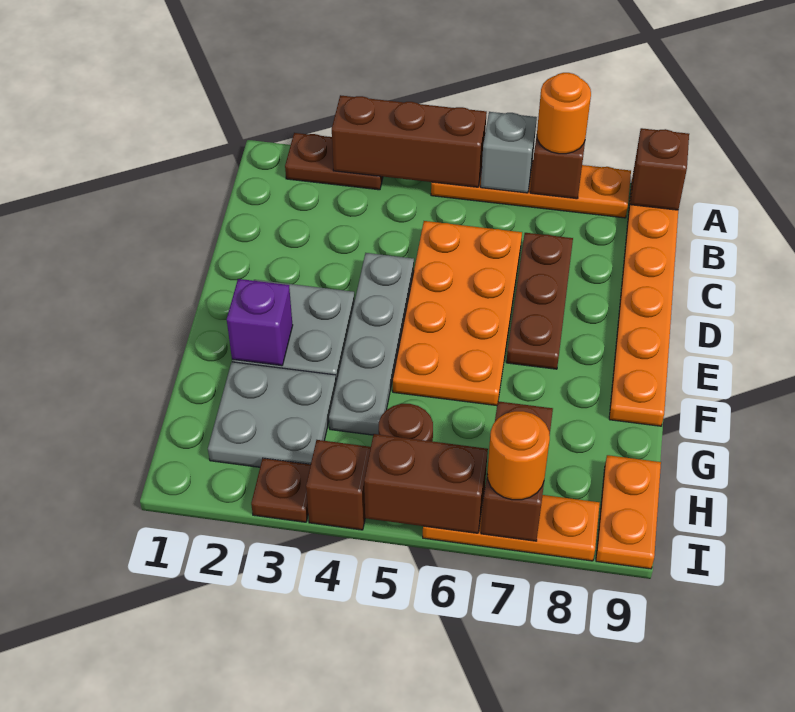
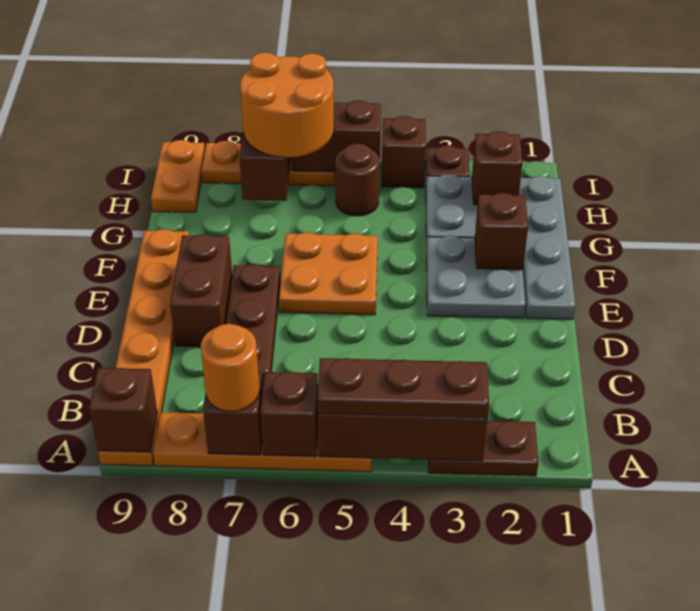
none -> brown plate A3:A5 level 3
grey brick A6 level 2 -> brown brick A6 level 2
orange plate C5:F6 level 1 -> orange plate E5:F6 level 1
grey plate D4:G4 level 1 -> grey plate E1:H1 level 1
none -> brown brick D8:E8 level 1
purple brick F2 level 2 -> brown brick F2 level 2
none -> brown brick H2 level 2
orange round brick I7 level 3 -> orange round brick H6:I7 level 3

